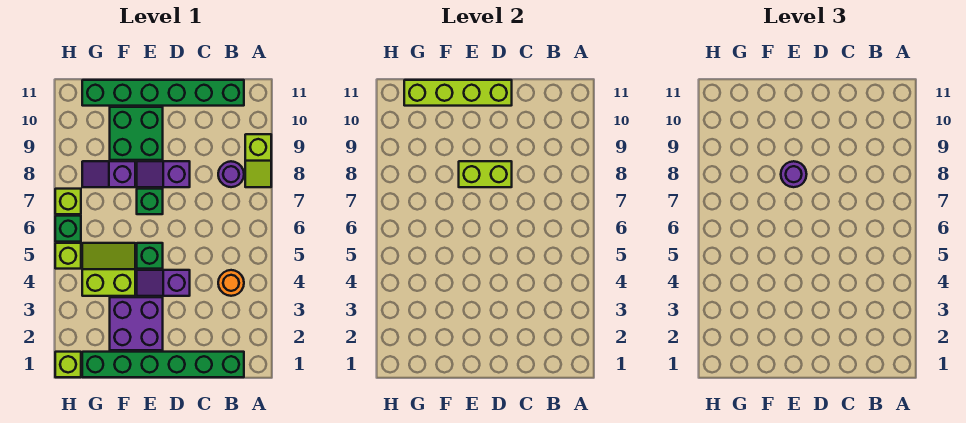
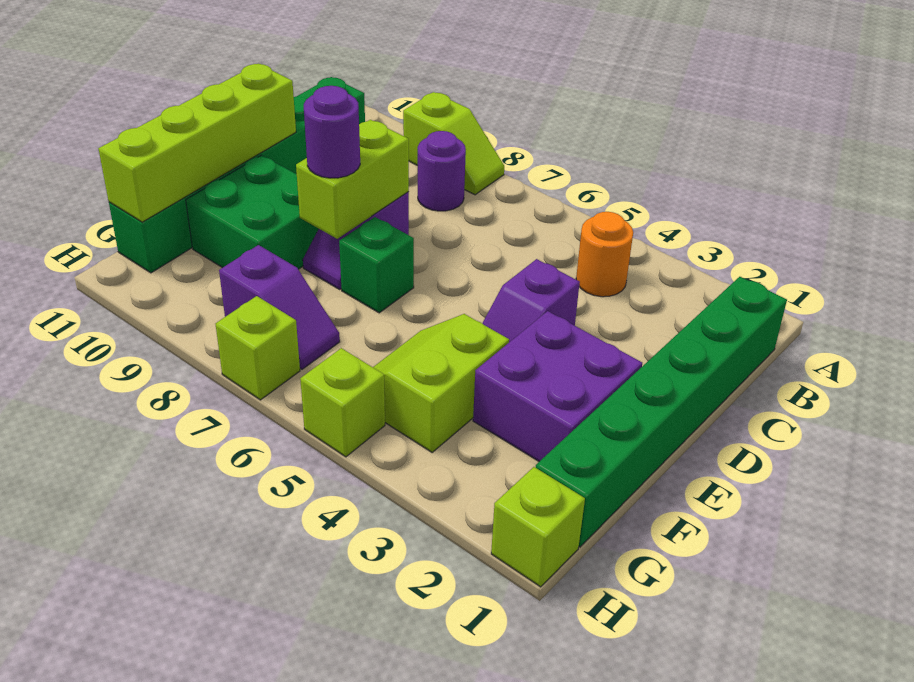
green brick E5 level 1 -> none
purple slope F8:G8 level 1 top F -> purple slope G7:G8 level 1 top 8
green brick H6 level 1 -> none

